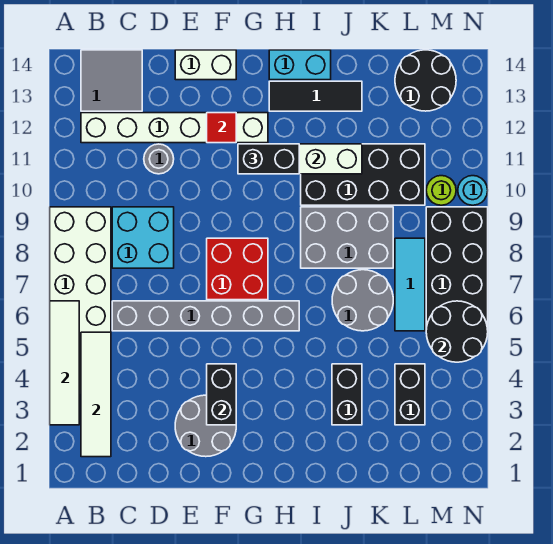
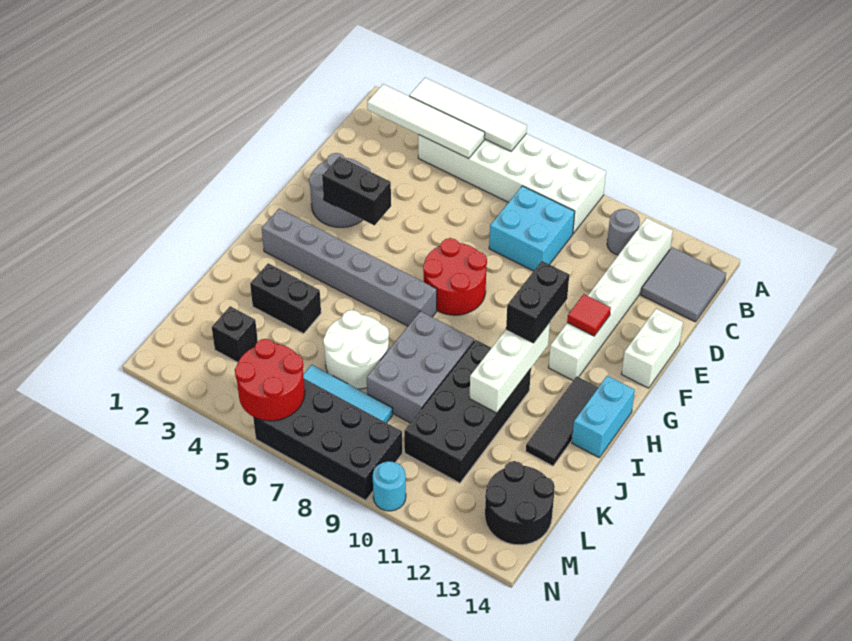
grey brick C6:H6 level 1 -> grey brick H2:H7 level 1
grey round brick D11 level 1 -> grey round brick B11 level 1
red brick F7:G8 level 1 -> red round brick F7:G8 level 1
grey round brick J6:K7 level 1 -> white round brick J6:K7 level 1
black brick L3:L4 level 1 -> black brick L3 level 1
black round brick M5:N6 level 2 -> red round brick M5:N6 level 2
lime round brick M10 level 1 -> none

